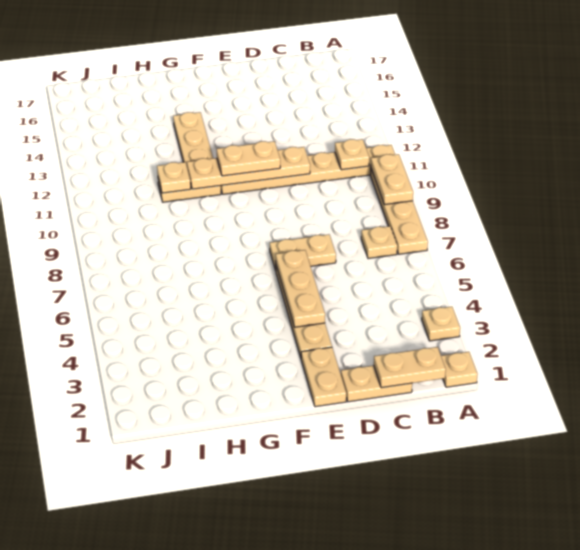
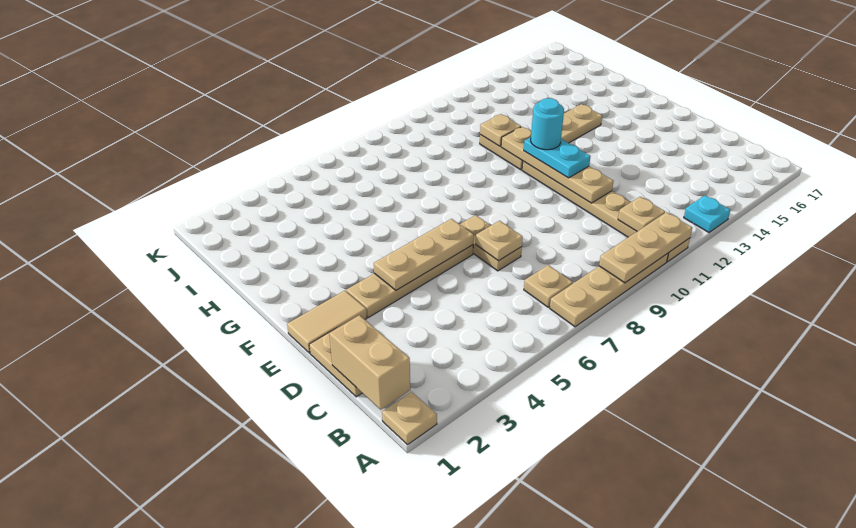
tan plate A3 level 1 -> tan plate D7 level 2
tan plate A9:A10 level 2 -> tan plate A9:A11 level 2
none -> cyan plate A13 level 1
tan plate B1:C1 level 2 -> tan brick B1:C1 level 2
tan plate E1:E2 level 1 -> tan tile E1:E2 level 1
tan plate E11:F11 level 3 -> cyan plate E11:F11 level 3
none -> cyan round brick F11 level 4

